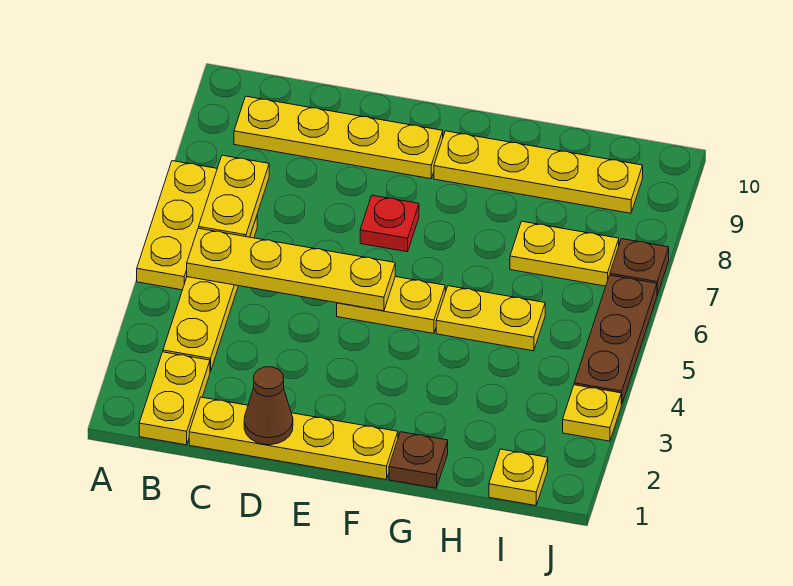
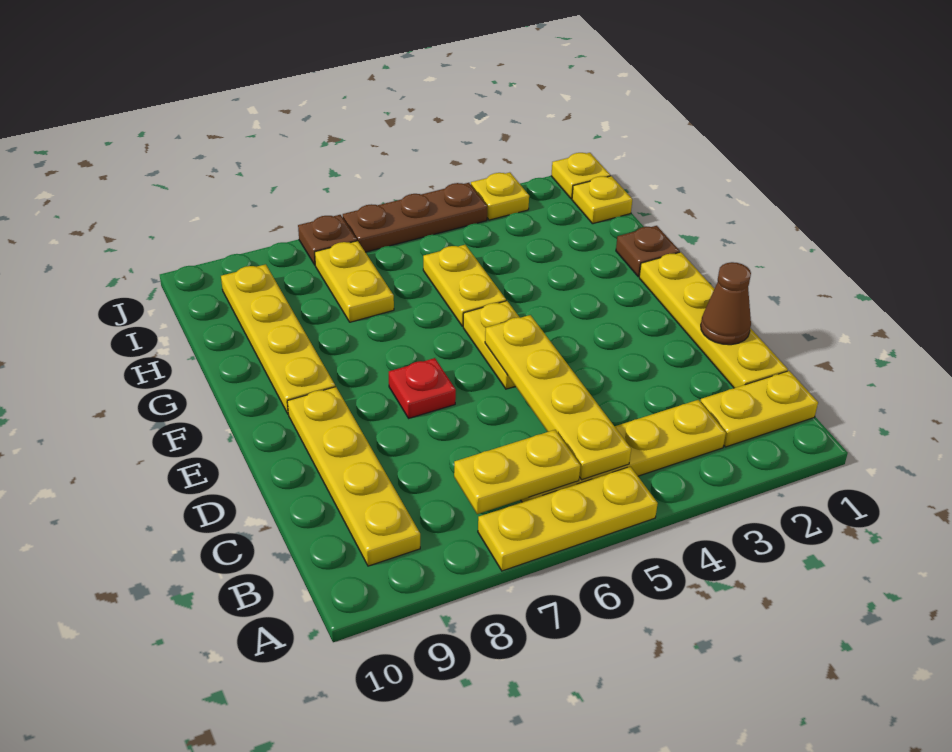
none -> yellow plate J1 level 1

